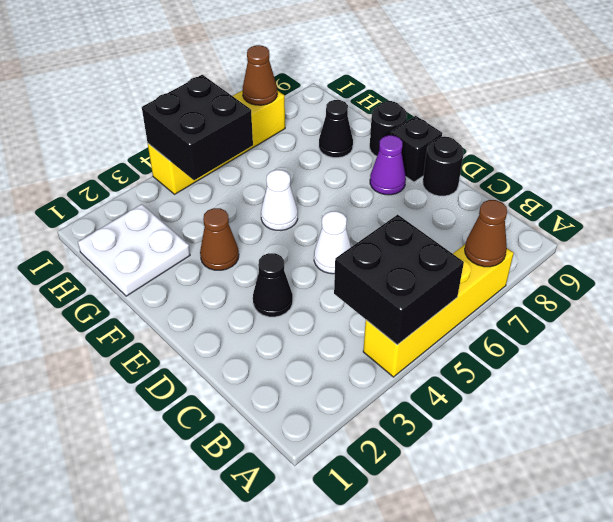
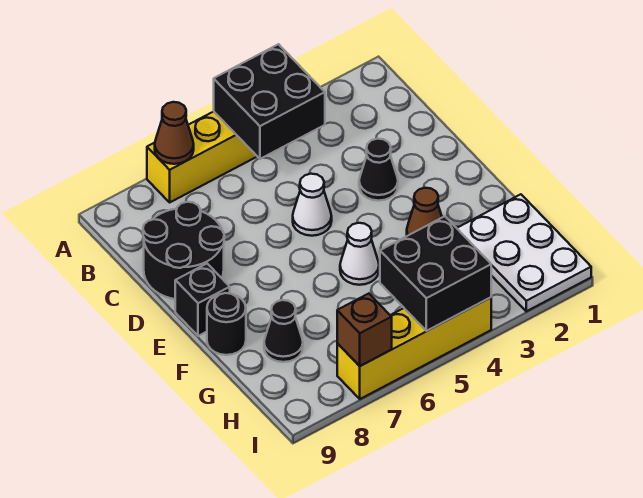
black round brick D9 level 1 -> black round brick C8:D9 level 1
purple cone E8 level 1 -> none
white plate G1:H2 level 1 -> white plate G1:I2 level 1
brown cone I7 level 2 -> brown brick I7 level 2

